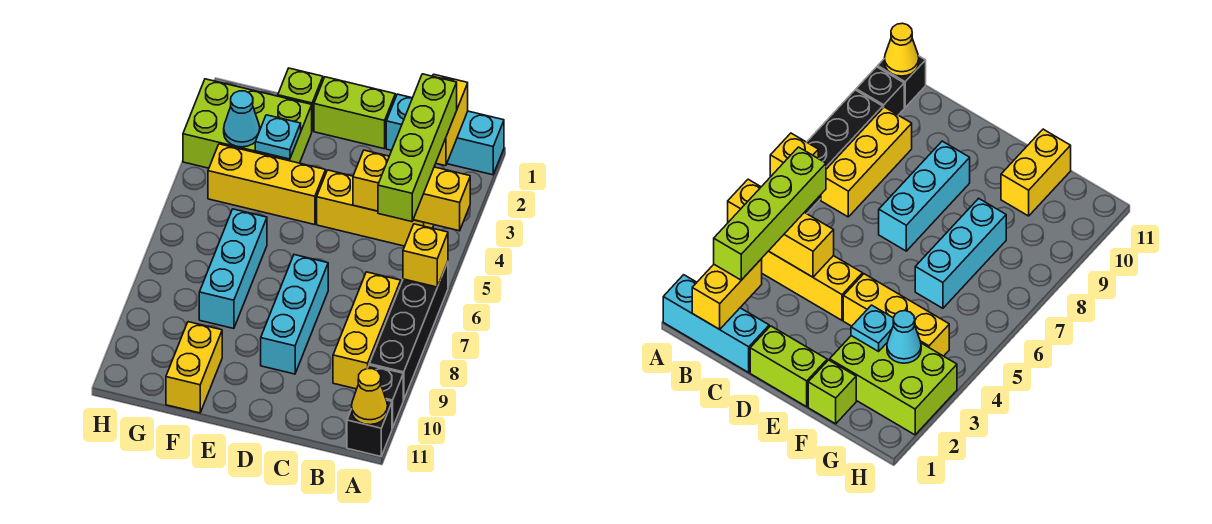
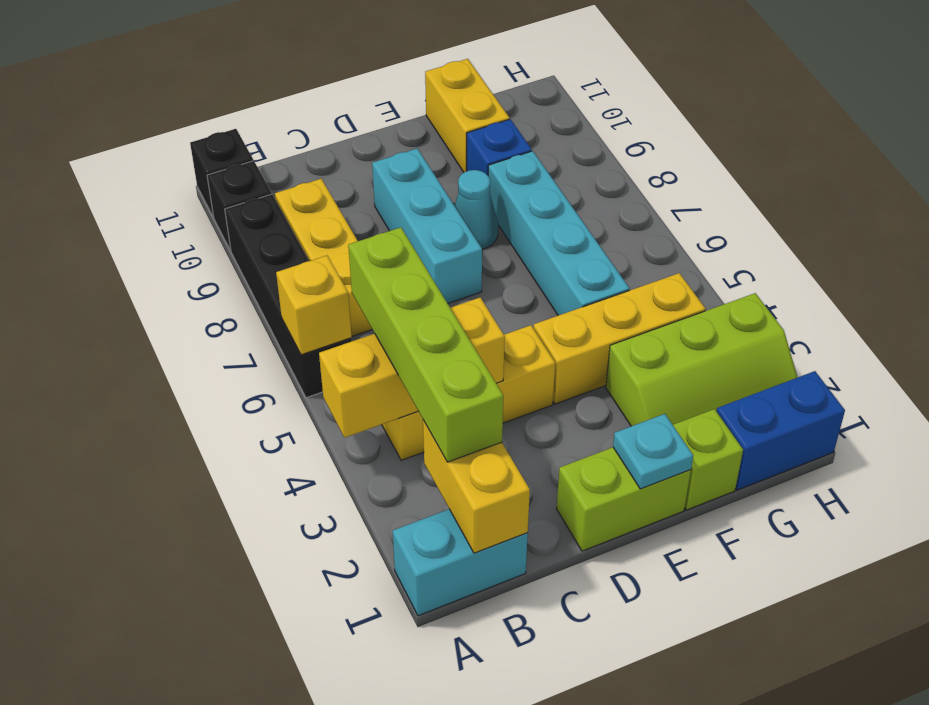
cyan brick A1:C1 level 1 -> cyan brick A1:B1 level 1
yellow cone A11 level 2 -> none
lime brick F2:H3 level 1 -> lime slope F2:H3 level 1 top 3
cyan plate F3 level 2 -> cyan plate E1 level 2
cyan brick F6:F8 level 1 -> cyan brick F5:F8 level 1
none -> blue brick F9 level 1
none -> blue brick G1:H1 level 1
cyan cone G3 level 2 -> cyan cone E8 level 1

